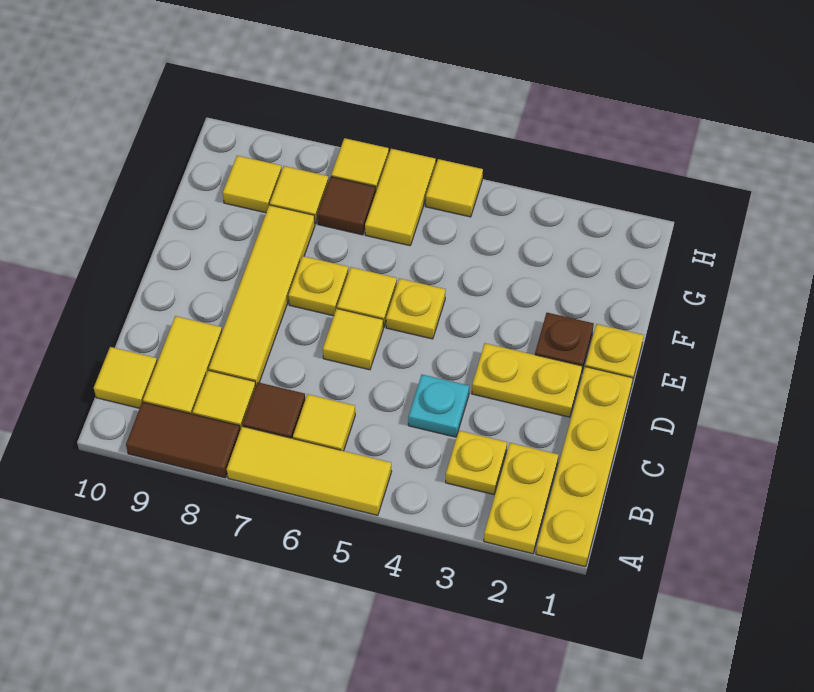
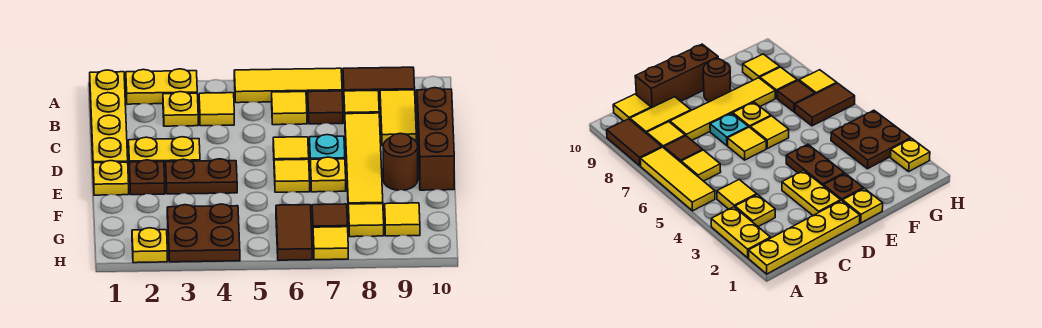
yellow plate A2:B2 level 1 -> yellow plate A2:A3 level 1
cyan plate C4 level 1 -> cyan plate D7 level 1
none -> brown brick C10:E10 level 1
none -> brown plate E3:E4 level 1
yellow plate E5 level 1 -> yellow plate H2 level 1
none -> brown round brick E9 level 1
none -> brown plate G3:H4 level 1
yellow tile G6:H6 level 1 -> brown tile G6:H6 level 1
yellow tile H5 level 1 -> yellow tile B4 level 1

